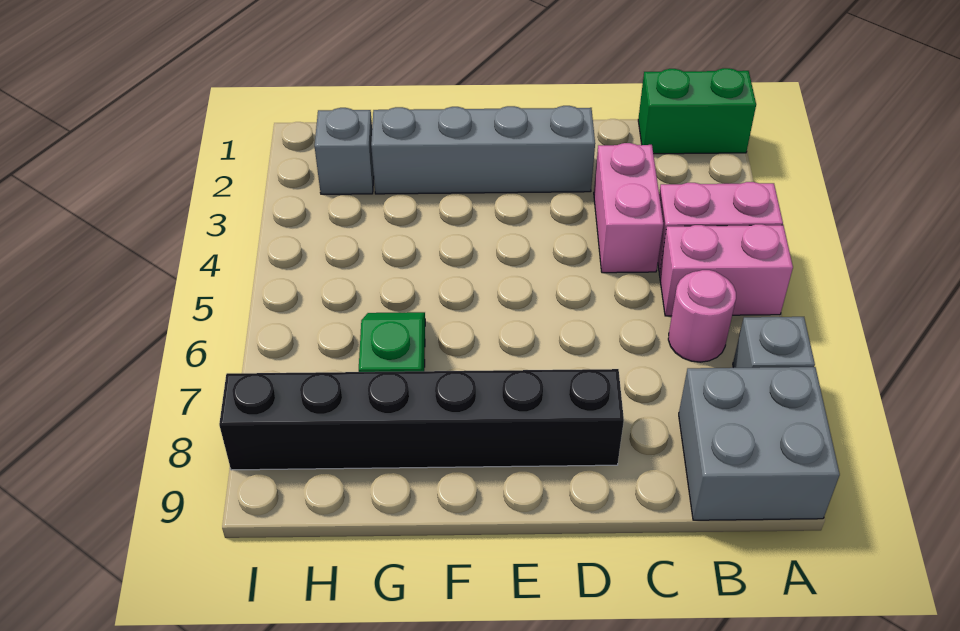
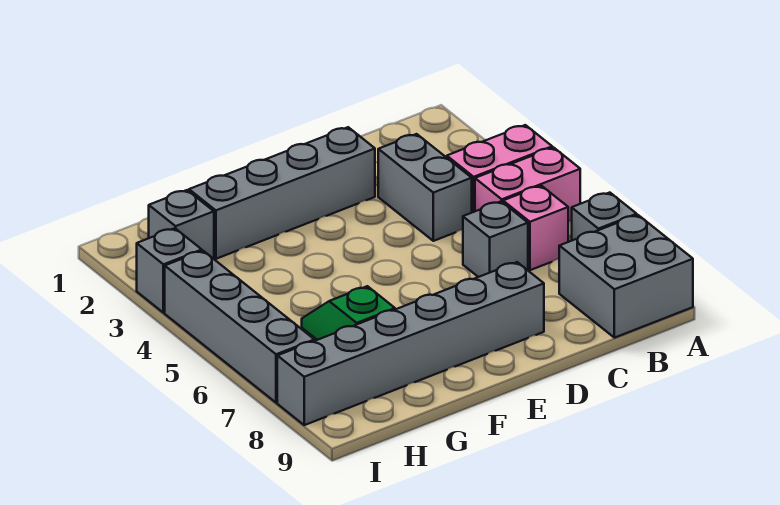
green brick A1:B1 level 1 -> none
pink round brick B6 level 1 -> pink brick B6 level 1
pink brick C3:C4 level 1 -> grey brick C3:C4 level 1
none -> grey brick C6 level 1
black brick D8:I8 level 1 -> grey brick D8:I8 level 1
none -> grey brick I3 level 1
none -> grey brick I4:I7 level 1

